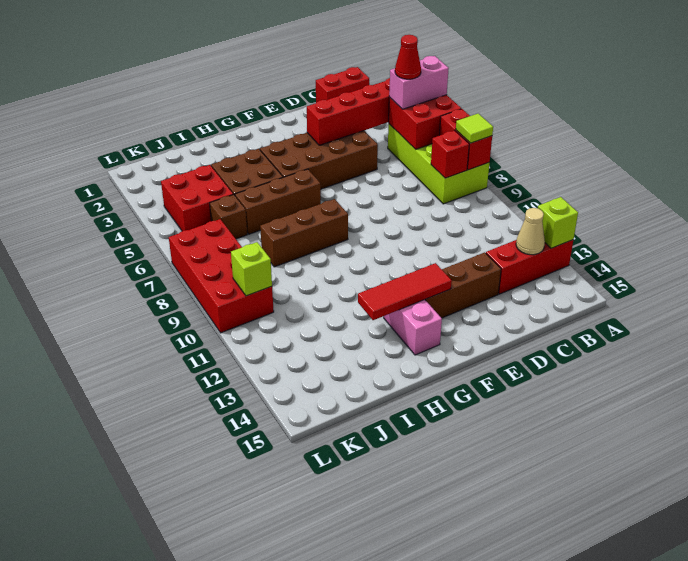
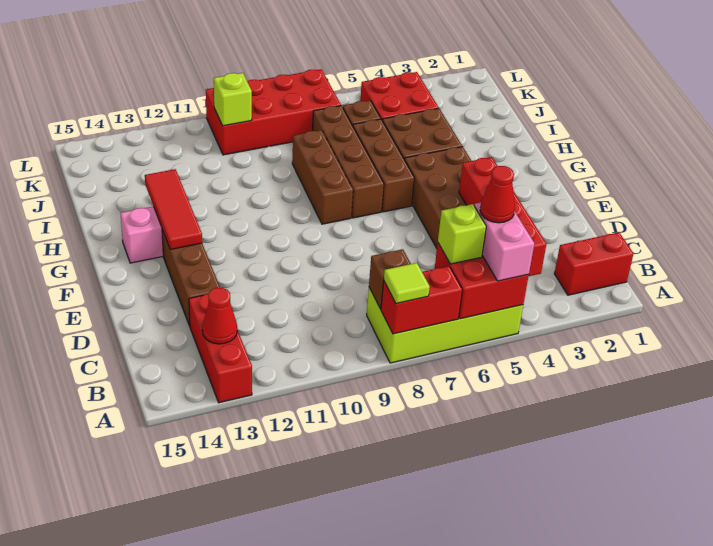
lime brick A13 level 2 -> lime brick B6 level 3
red brick B1:C1 level 1 -> red brick B1:B2 level 1
red brick B8 level 2 -> brown brick B8 level 2
tan cone B13 level 2 -> red cone B13 level 2
none -> brown brick G7:J7 level 1

